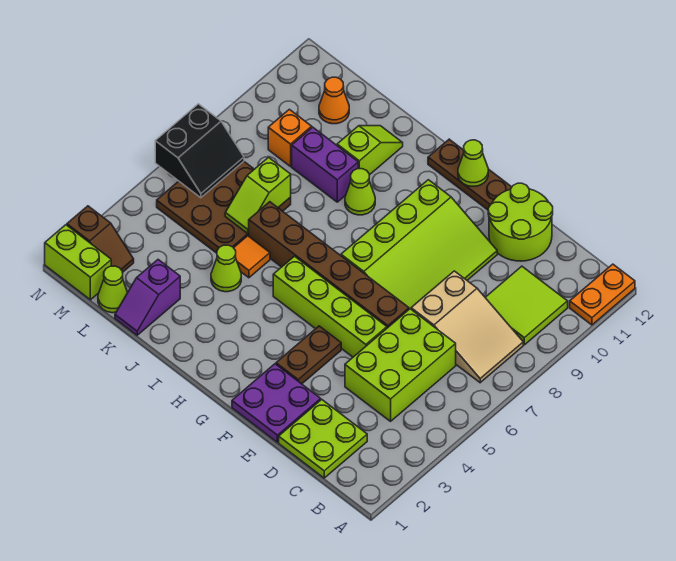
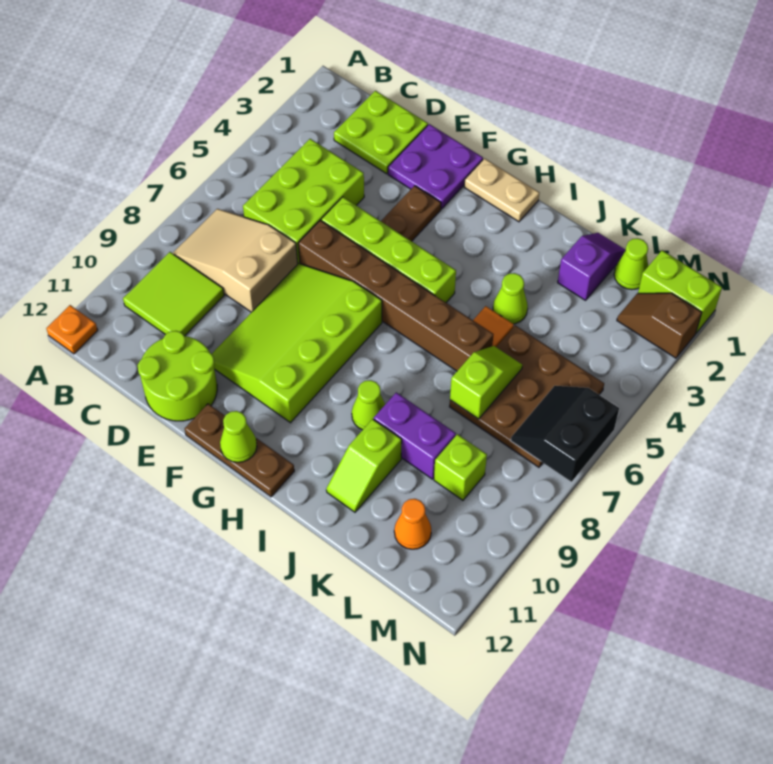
orange plate A11:A12 level 1 -> orange plate A12 level 1
none -> tan plate G1:H1 level 1
orange brick L9 level 1 -> lime brick L9 level 1

